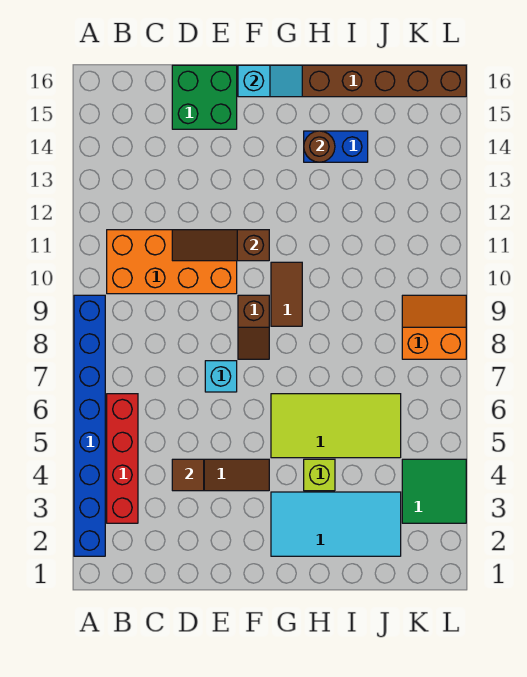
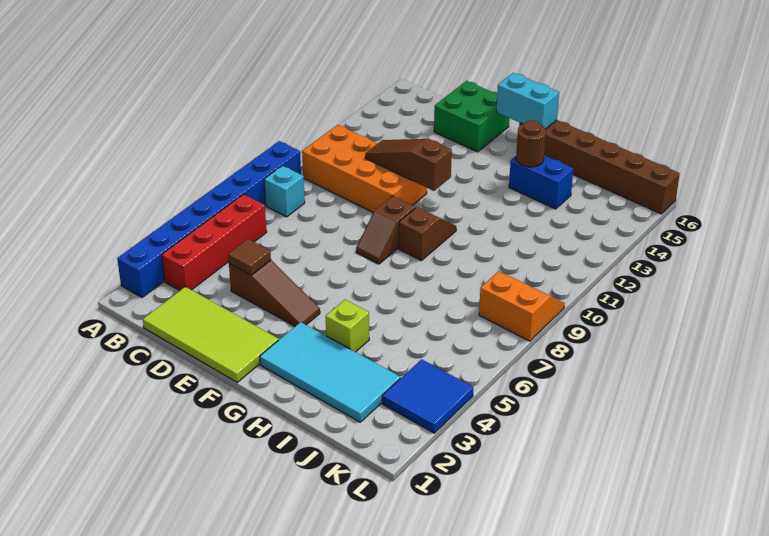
cyan brick E7 level 1 -> cyan brick B8 level 1
cyan slope F16:G16 level 2 top F -> cyan brick F16:G16 level 2
lime tile G5:J6 level 1 -> lime tile C1:F2 level 1
brown tile G9:G10 level 1 -> brown slope G9:G10 level 1 top 9
green tile K3:L4 level 1 -> blue tile K3:L4 level 1

